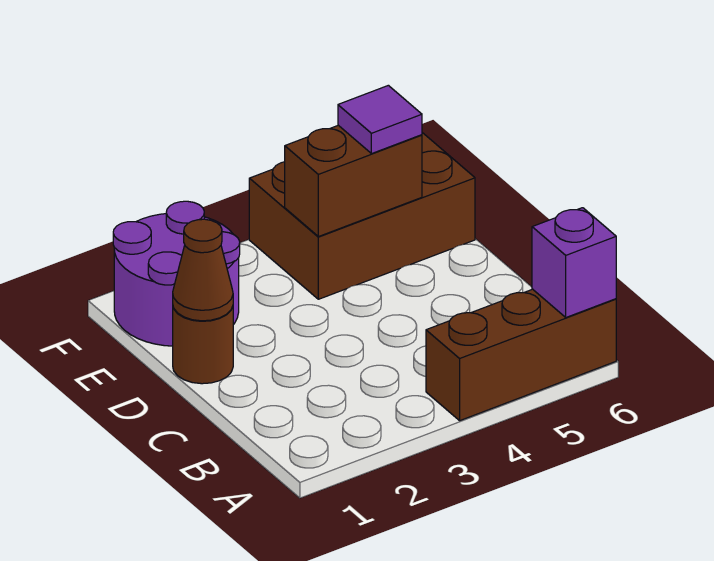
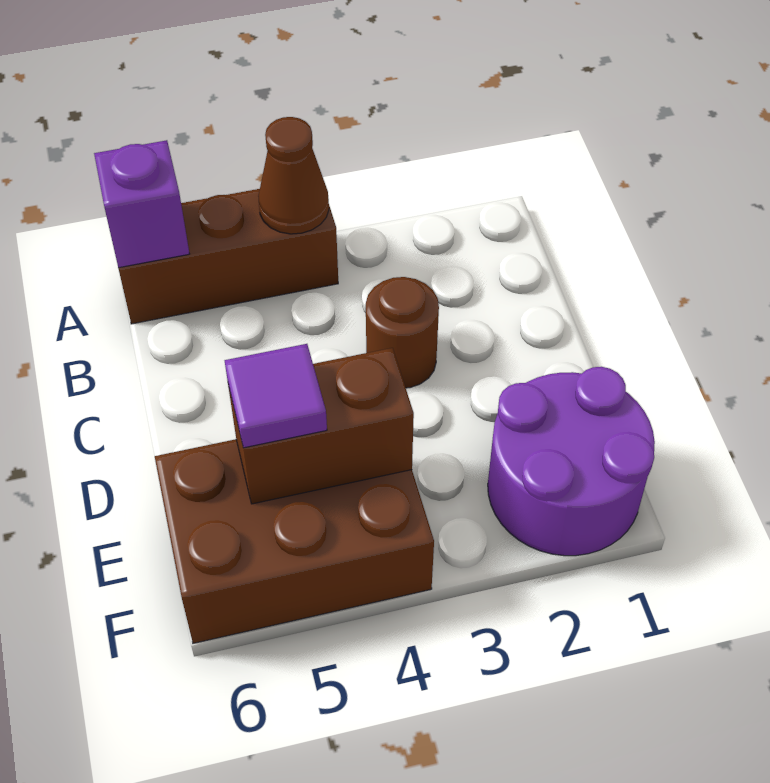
brown round brick D1 level 1 -> brown round brick C3 level 1
brown cone D1 level 2 -> brown cone A4 level 2

